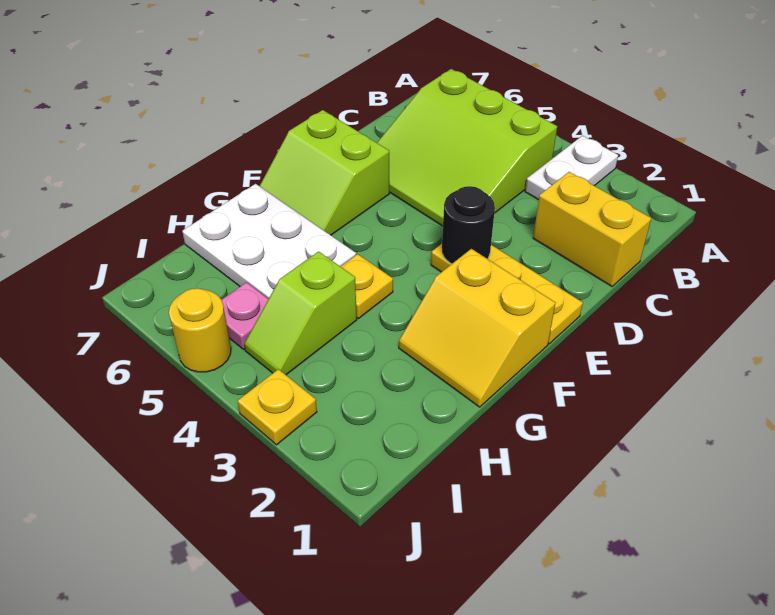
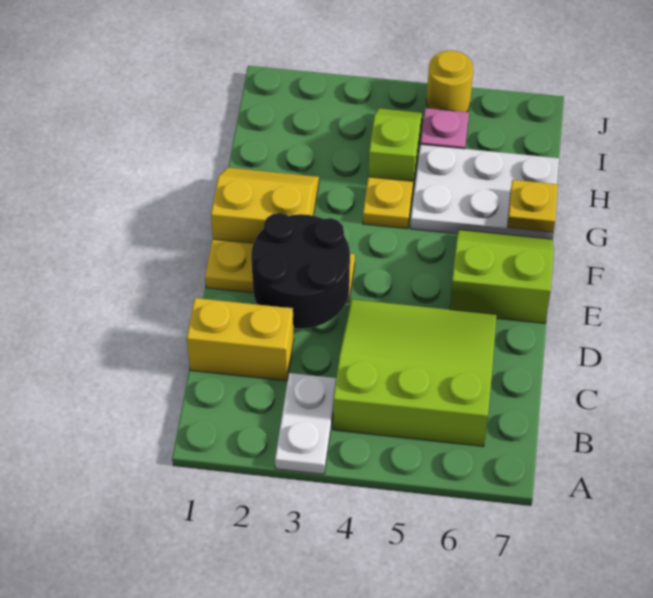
black round brick E3 level 2 -> black round brick D2:E3 level 2
yellow plate J3 level 1 -> yellow plate G7 level 2

